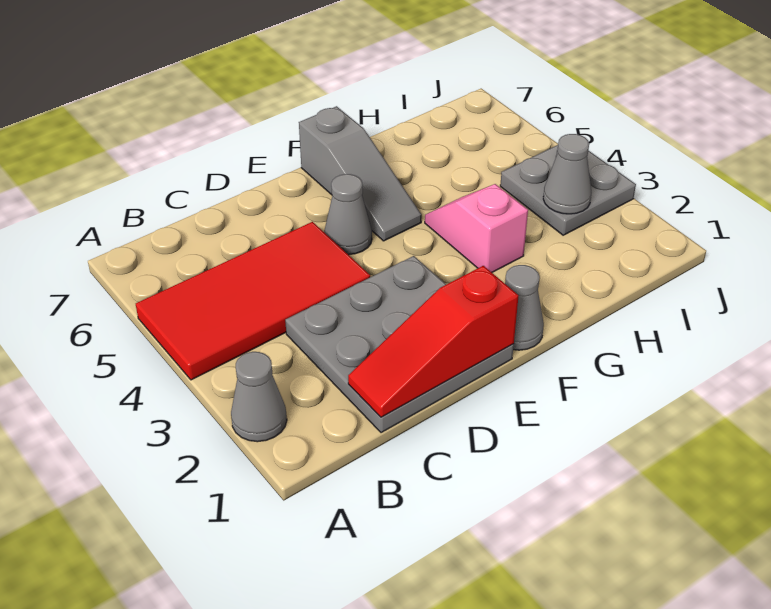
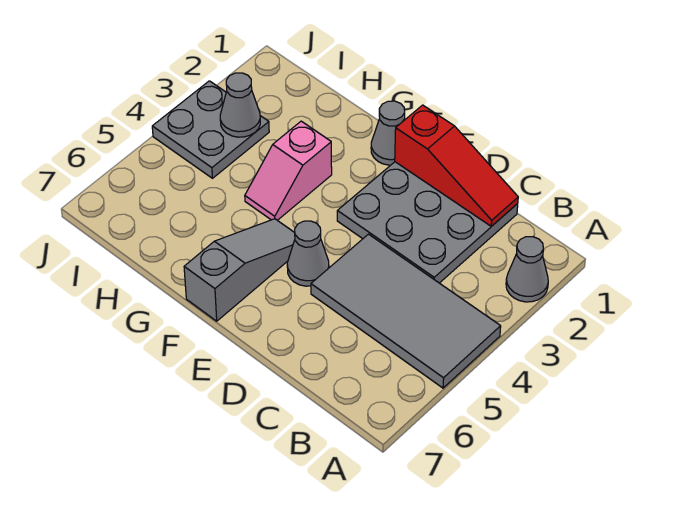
red tile A4:D5 level 1 -> grey tile A4:D5 level 1

